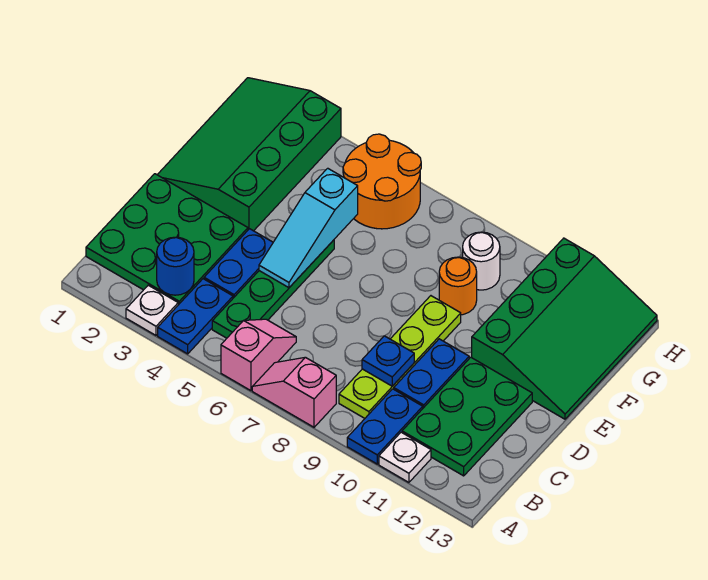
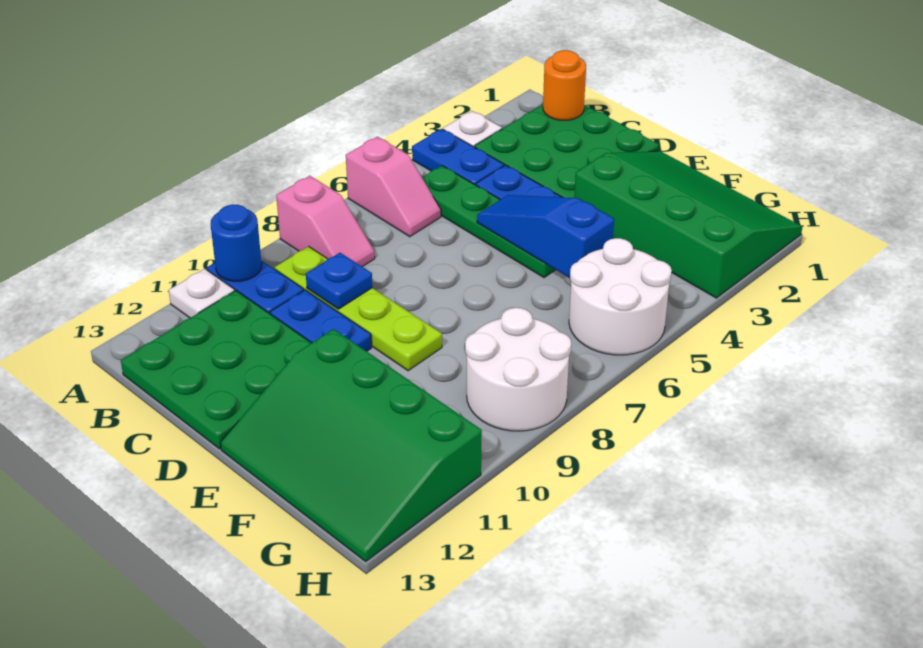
pink slope A7:A8 level 1 top 8 -> pink slope A8:B8 level 1 top A
blue round brick B3 level 2 -> blue round brick A10 level 2
green plate B11:D12 level 1 -> green plate B11:D13 level 1
cyan slope D5:F5 level 2 top F -> blue slope D5:F5 level 2 top F
orange round brick F9 level 1 -> orange round brick B1 level 2
orange round brick G5:H6 level 1 -> white round brick G5:H6 level 1
white round brick G9 level 1 -> white round brick G8:H9 level 1

